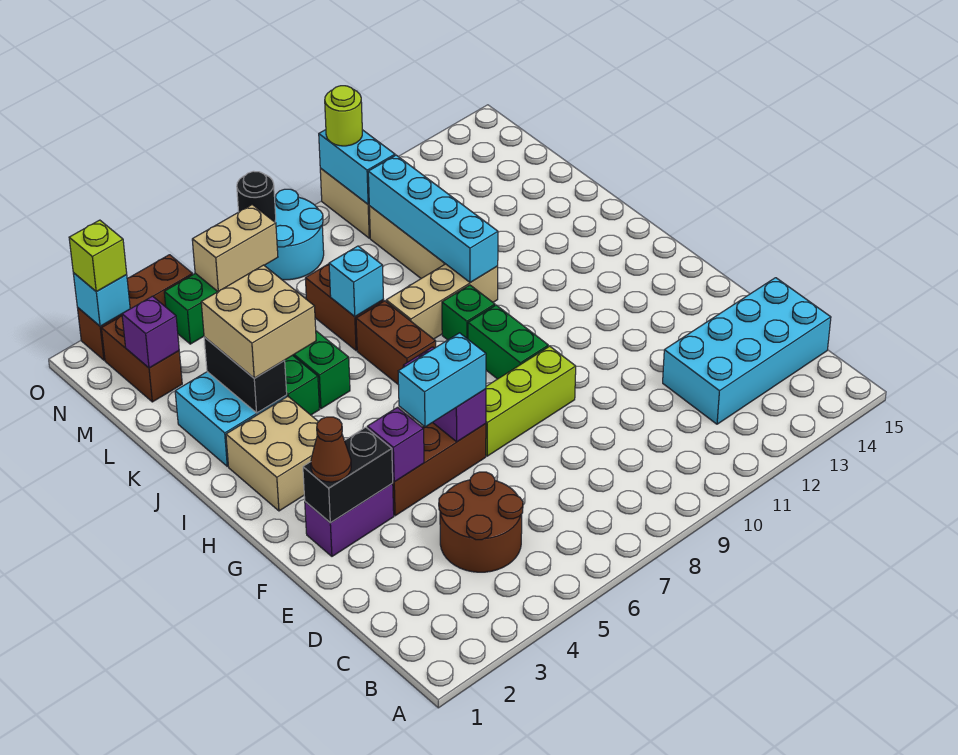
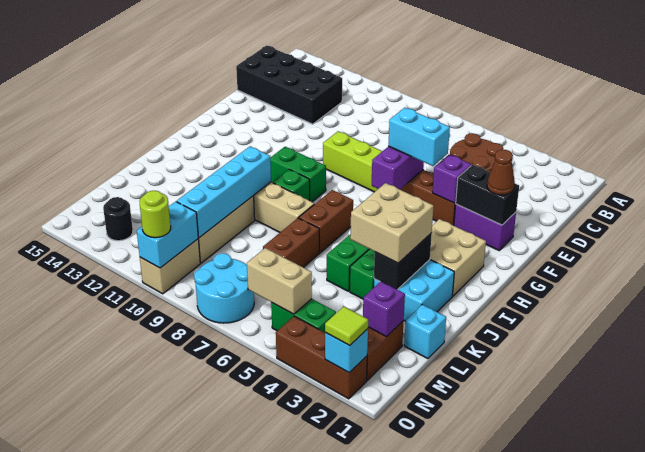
cyan brick C12:D15 level 1 -> black brick C12:D15 level 1
green brick G9:H9 level 1 -> green brick H9:H10 level 1
cyan brick K7 level 2 -> cyan brick L1 level 1
lime brick O2 level 3 -> lime tile O2 level 3
black round brick O7 level 2 -> black round brick N13 level 1

